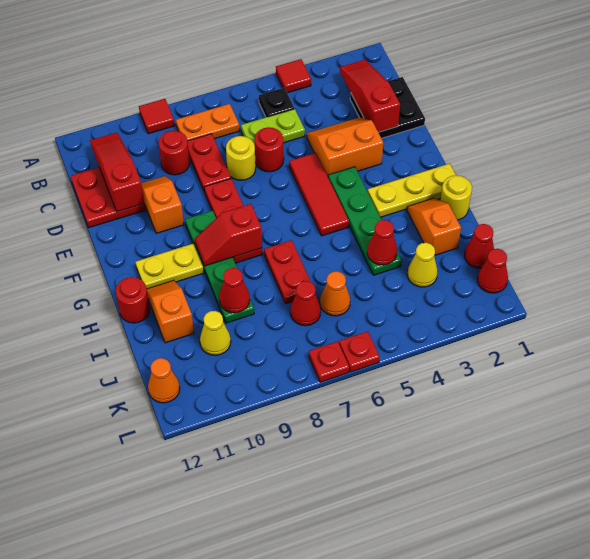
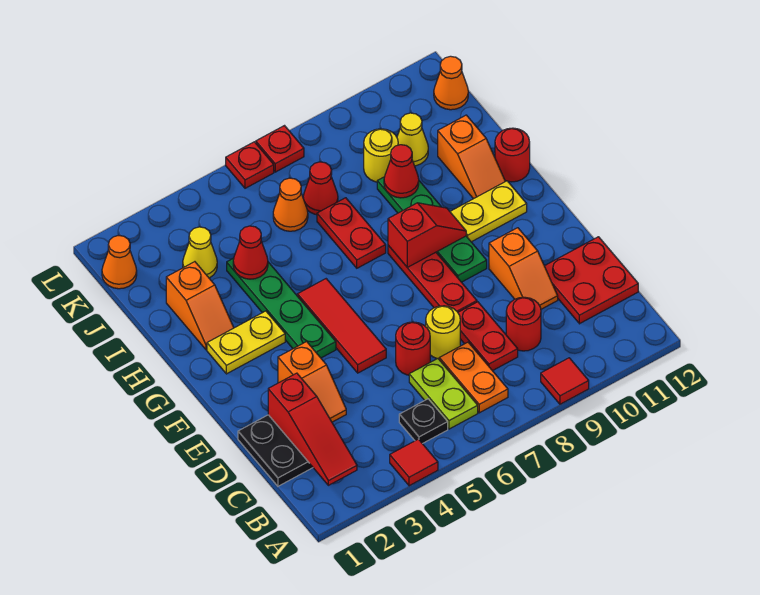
orange plate B7:B8 level 1 -> orange plate B7:C7 level 1
red slope B11:D11 level 2 top D -> none
lime plate C5:C6 level 1 -> lime plate B6:C6 level 1
orange slope D3:E4 level 1 top E -> orange slope D3:E3 level 1 top E
yellow plate G1:G3 level 1 -> yellow plate G2:G3 level 1
yellow round brick H1 level 1 -> yellow round brick J9 level 1
red cone J1 level 1 -> none
red cone K1 level 1 -> orange cone K1 level 1

